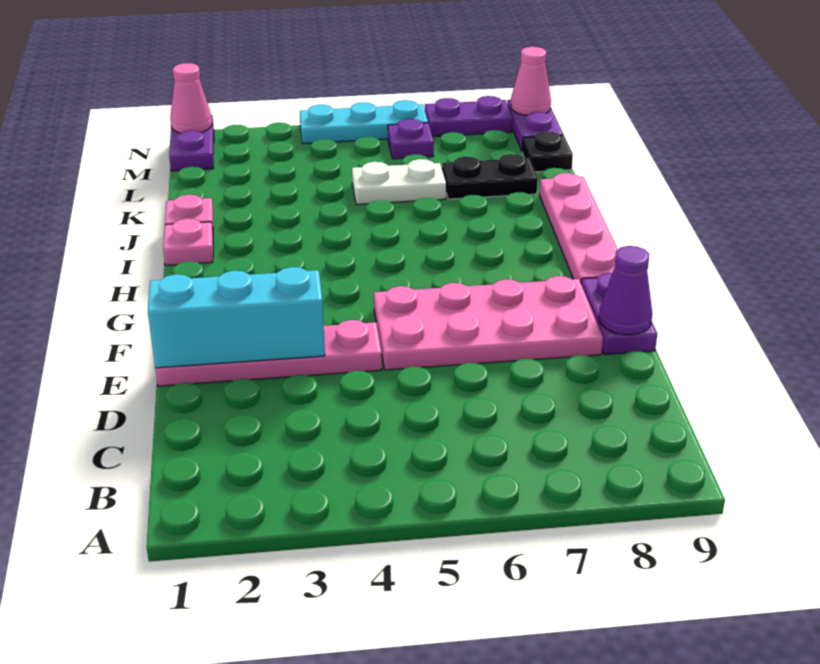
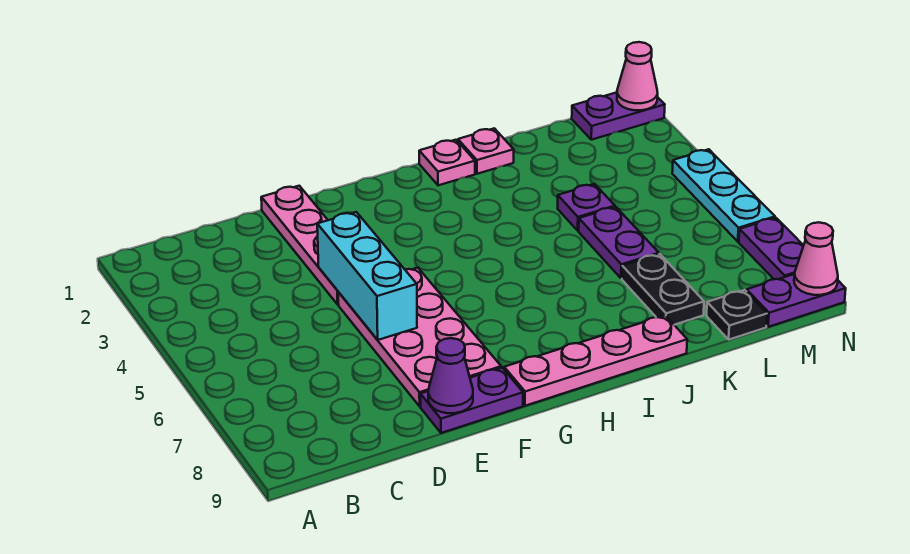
cyan brick E1:E3 level 2 -> cyan brick E4:E6 level 2
white plate K5:K6 level 1 -> purple plate K5:K6 level 1
purple plate M6 level 1 -> purple plate K4 level 1

